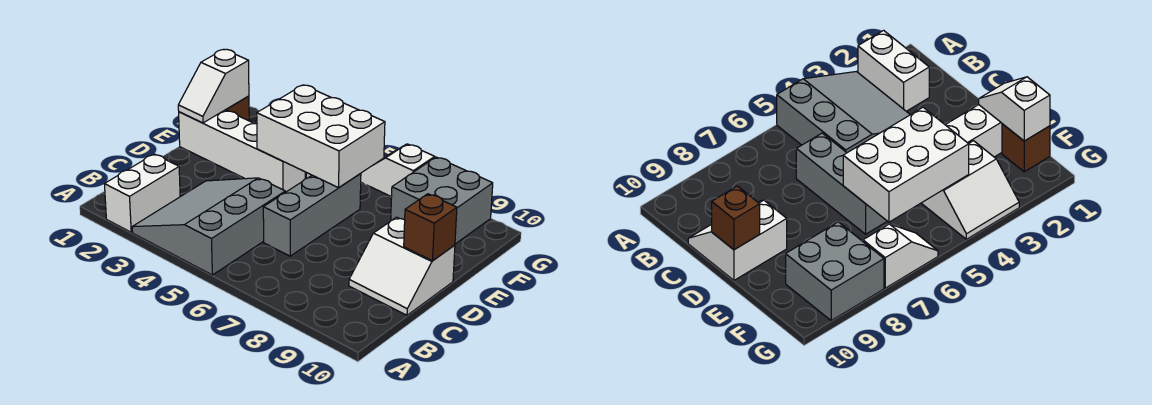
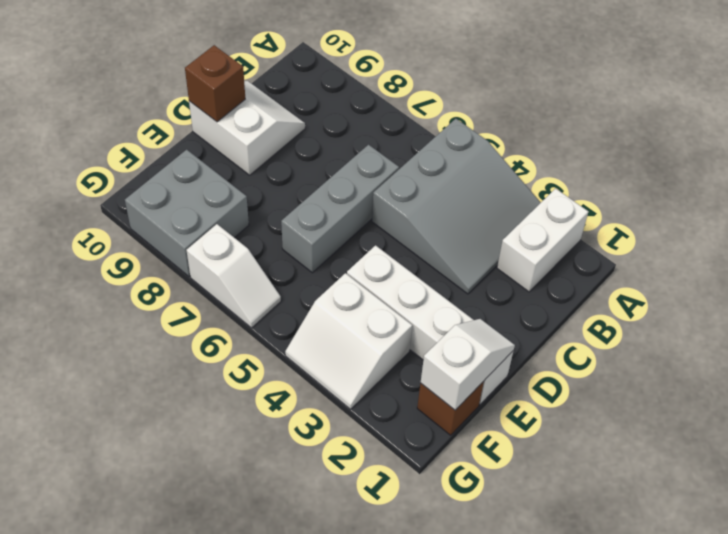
white brick E4:F6 level 2 -> none

